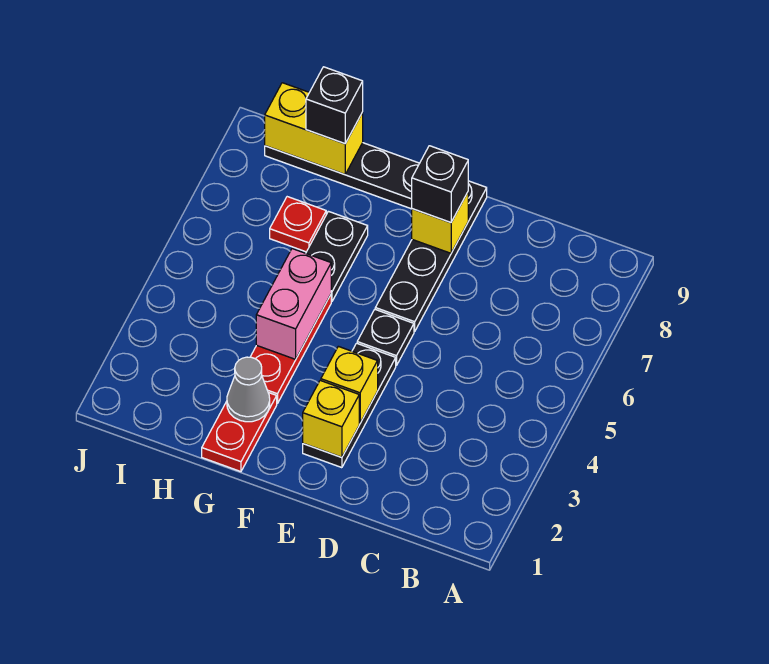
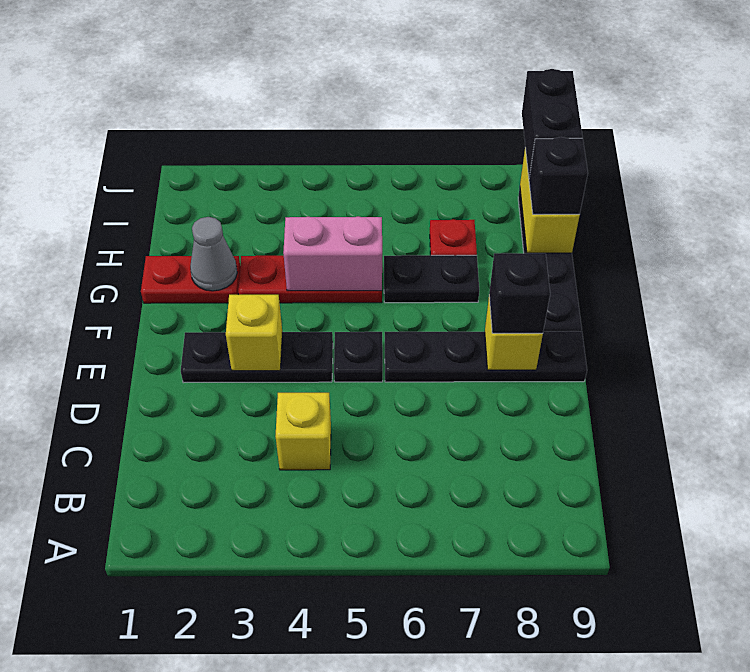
yellow brick E2 level 2 -> yellow brick C4 level 1
none -> black brick I9:J9 level 3

